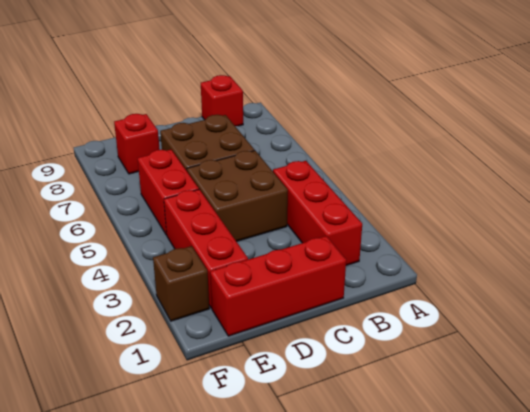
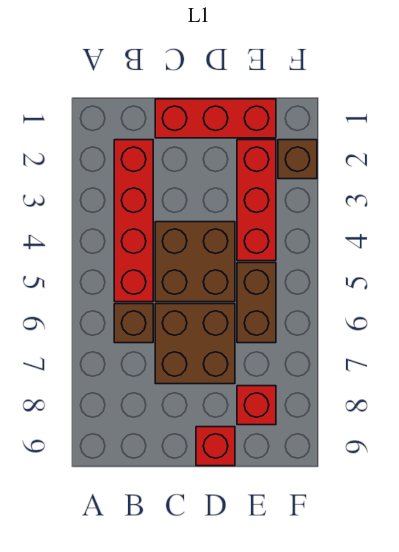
red brick B2:B4 level 1 -> red brick B2:B5 level 1
none -> brown brick B6 level 1
red brick B9 level 1 -> red brick D9 level 1
red brick E5:E6 level 1 -> brown brick E5:E6 level 1

